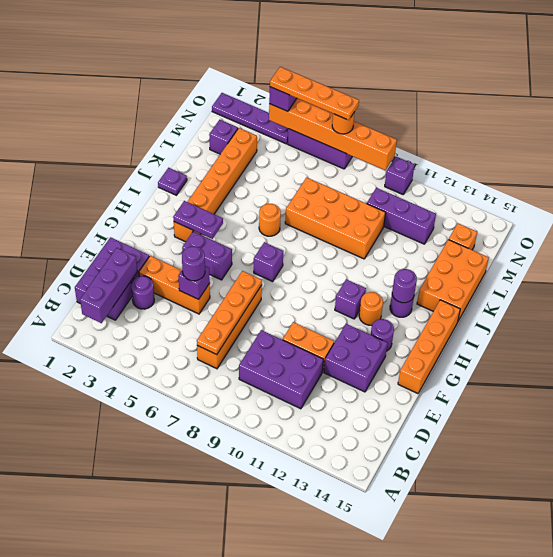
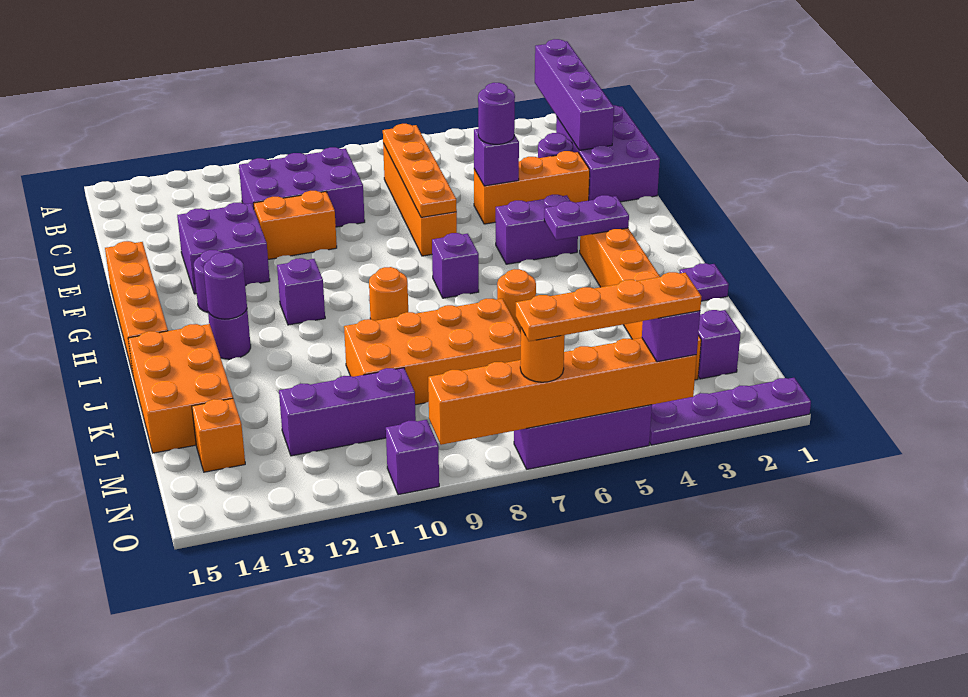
purple brick B2:D2 level 2 -> purple brick A2:D2 level 2
orange round brick H12 level 1 -> orange round brick I9 level 1

